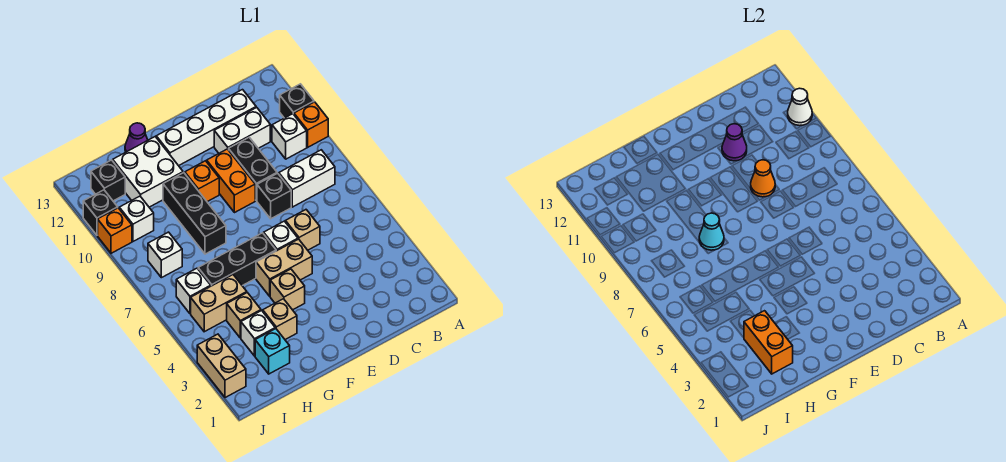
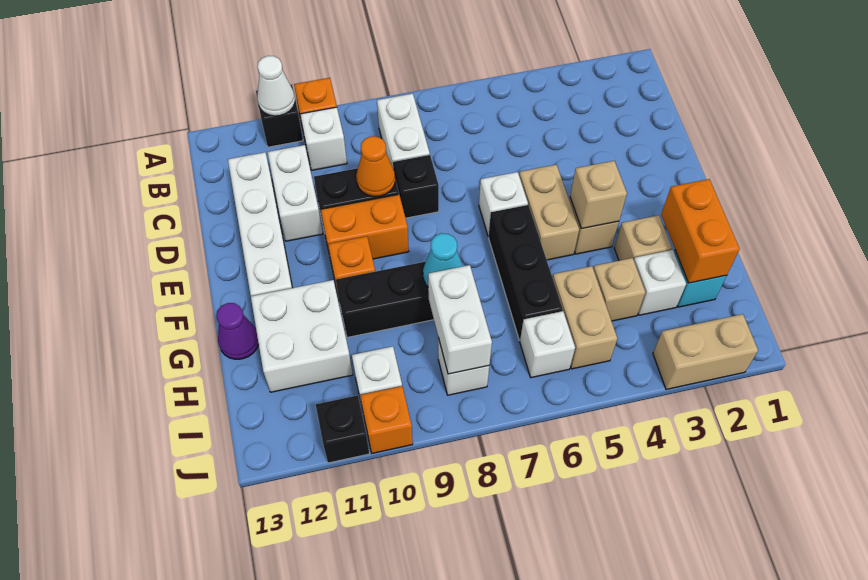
tan brick D6 level 1 -> tan brick F4 level 2
purple cone D11 level 2 -> none
orange brick H2:H3 level 2 -> orange brick G2:H2 level 2
none -> white brick H8:I8 level 2
black brick I12 level 1 -> none

